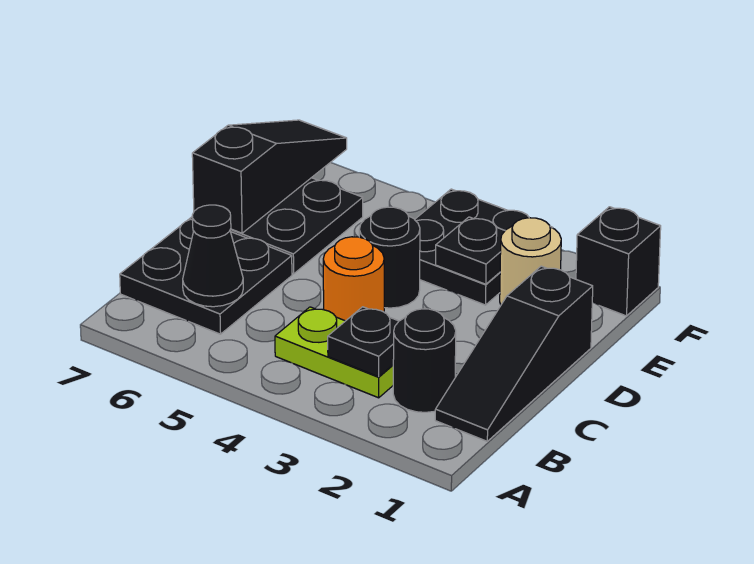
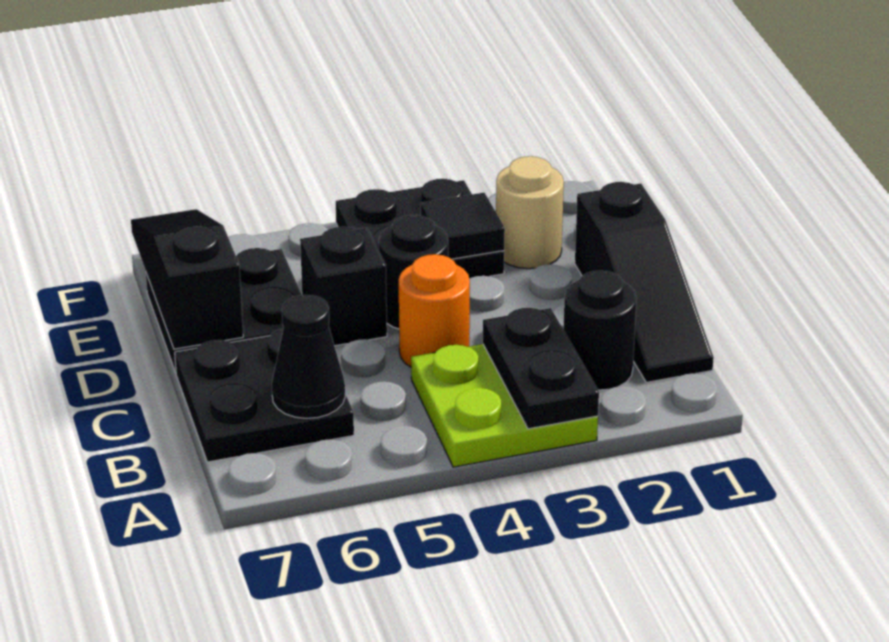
lime plate B3:B4 level 1 -> lime plate A3:B4 level 1
black plate B3 level 2 -> black plate A3:B3 level 2
black plate E3 level 2 -> black tile E3 level 2
black brick F1 level 1 -> black brick D5 level 1

